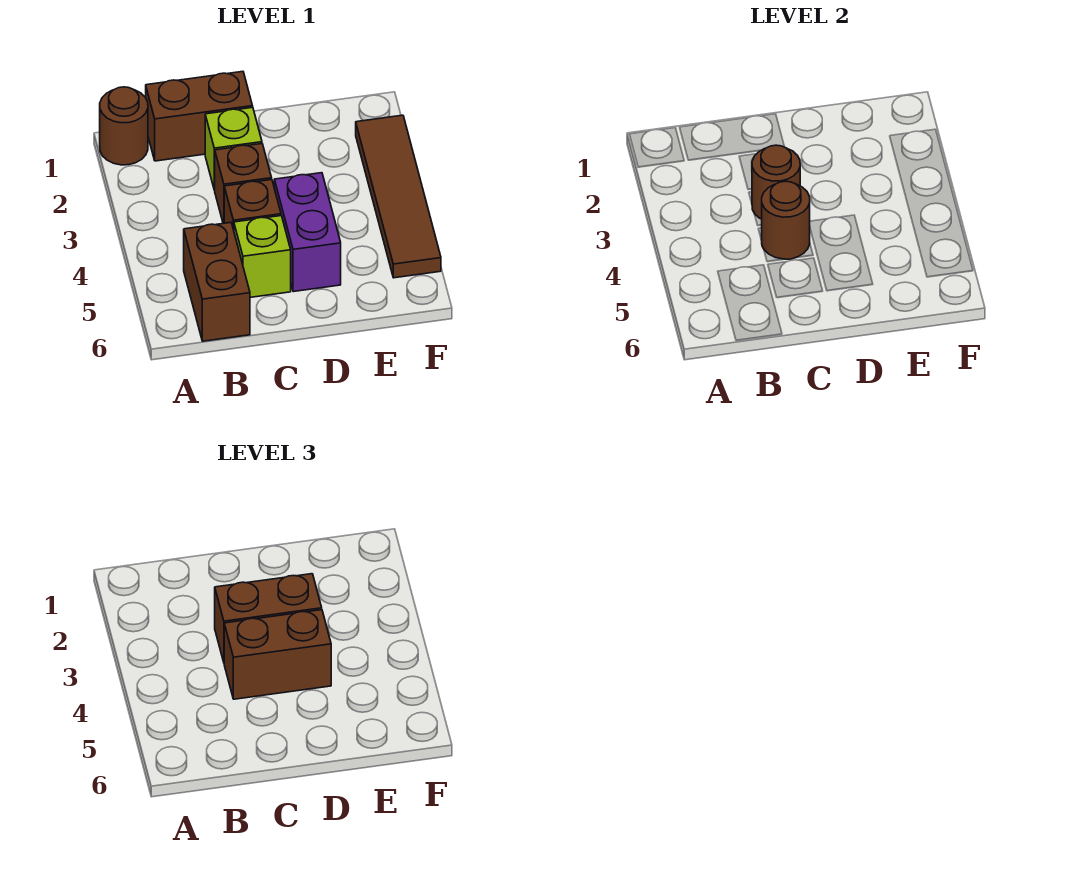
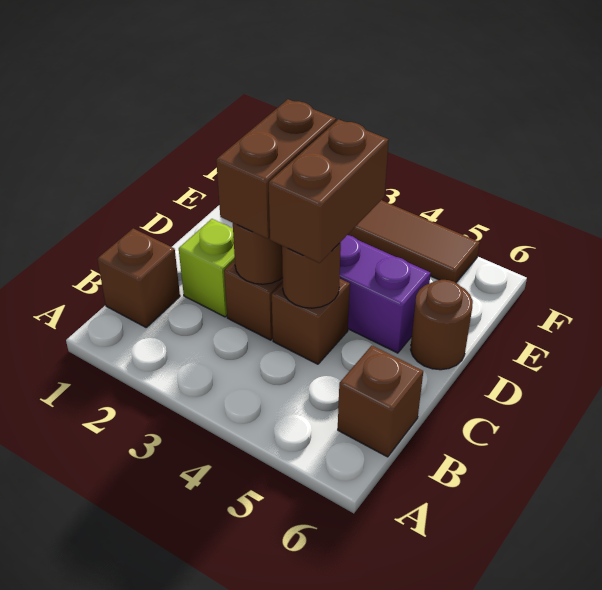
brown round brick A1 level 1 -> brown round brick D6 level 1
brown brick B1:C1 level 1 -> brown brick B1 level 1
brown brick B5:B6 level 1 -> brown brick B6 level 1
lime brick C5 level 1 -> none

